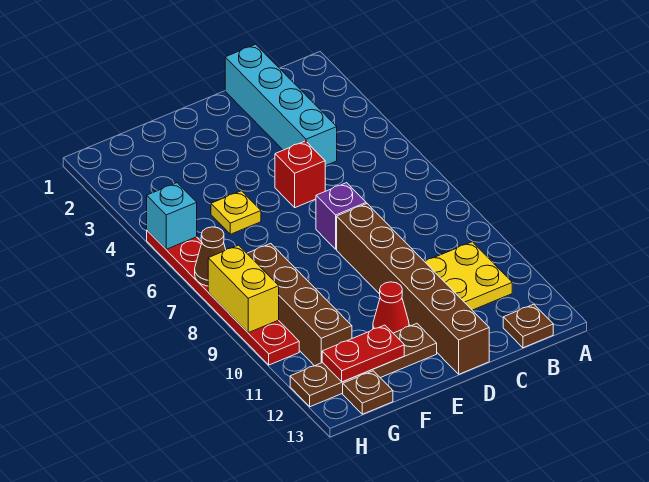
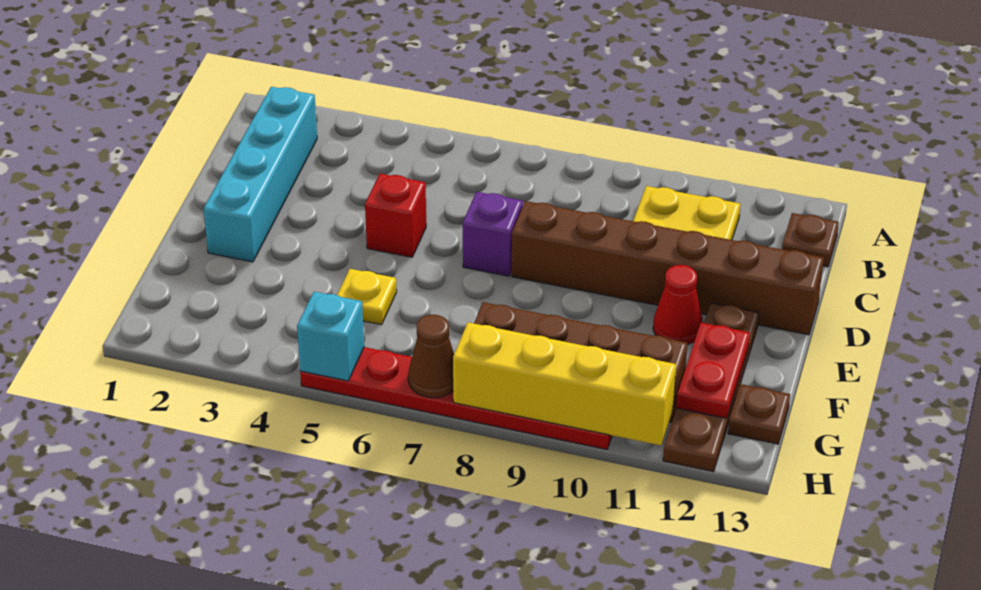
cyan brick C1:C4 level 1 -> cyan brick B2:E2 level 1
yellow brick H8:H9 level 2 -> yellow brick H8:H11 level 2

